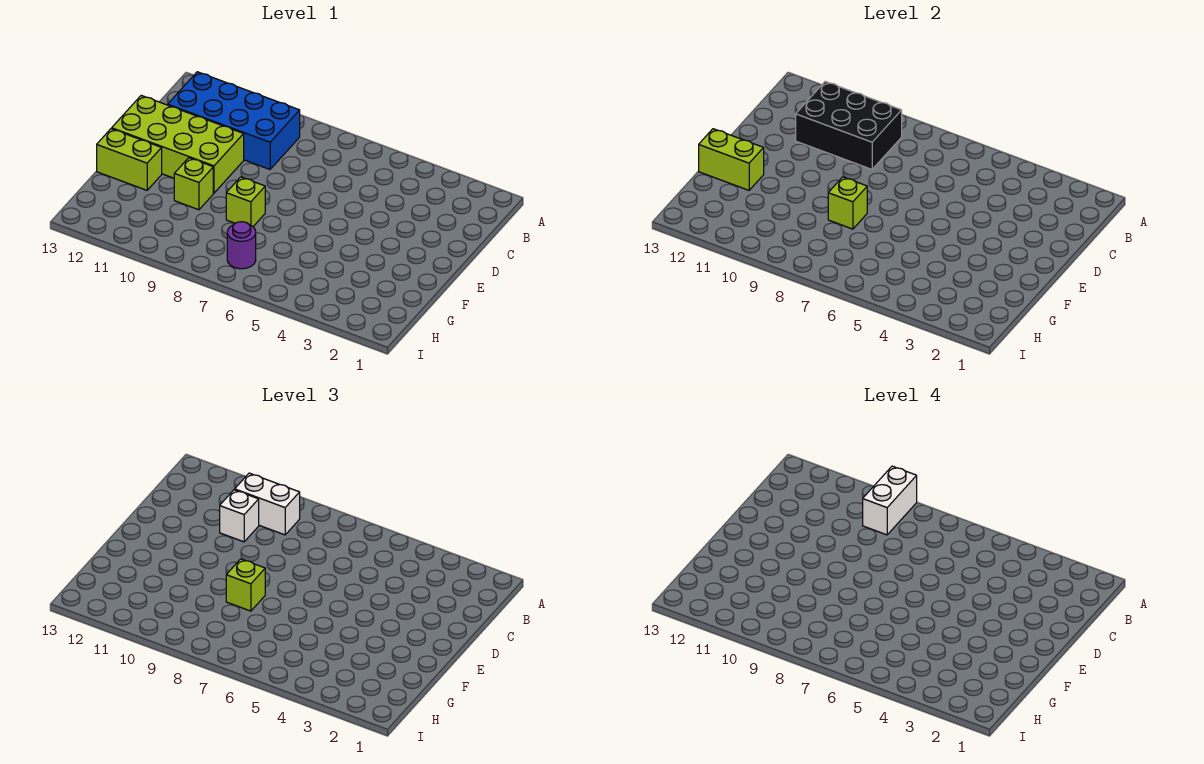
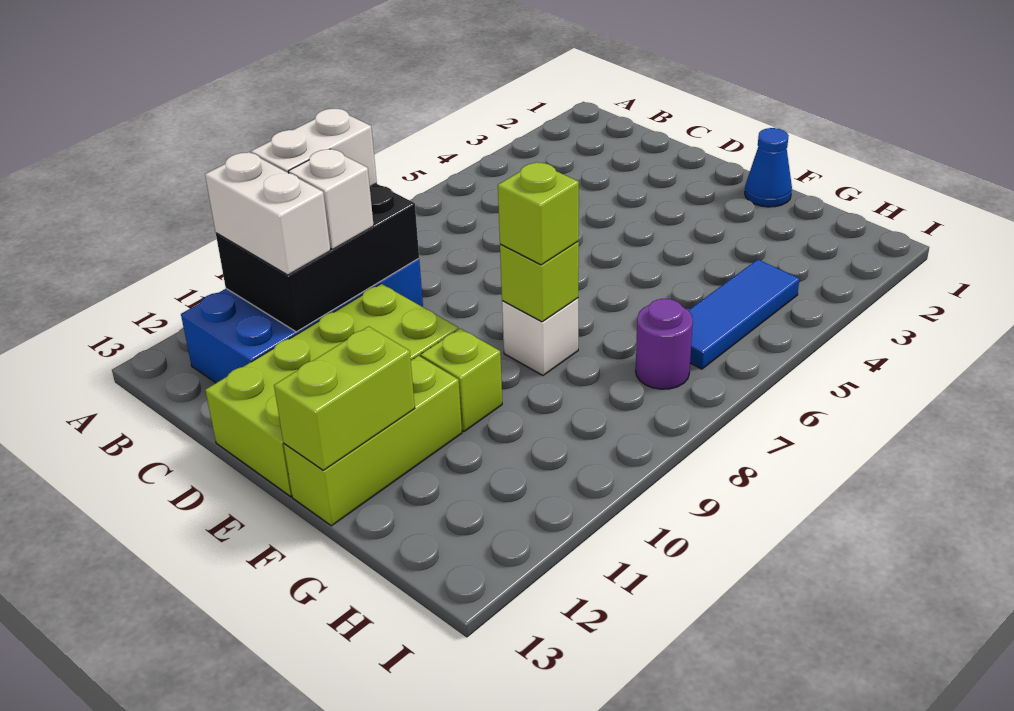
white brick A9:B9 level 4 -> white brick B11:C11 level 3
none -> blue cone F1 level 1
lime brick F8 level 1 -> white brick F8 level 1
lime brick F12:F13 level 1 -> lime brick F11:F13 level 1
none -> blue tile H4:H6 level 1

